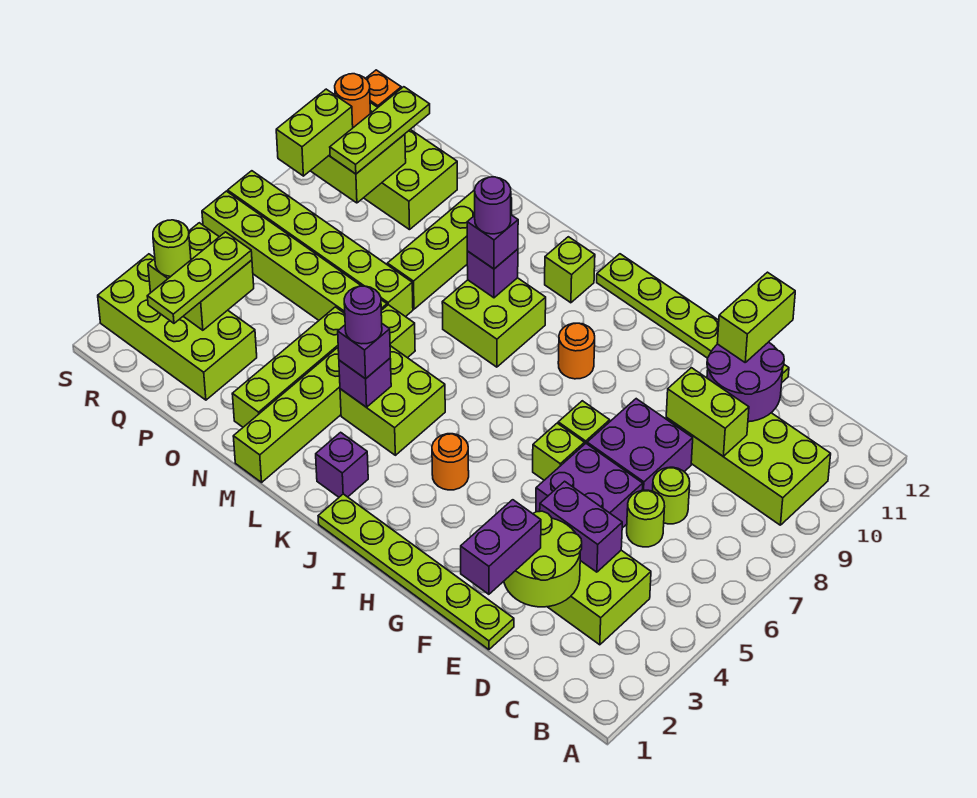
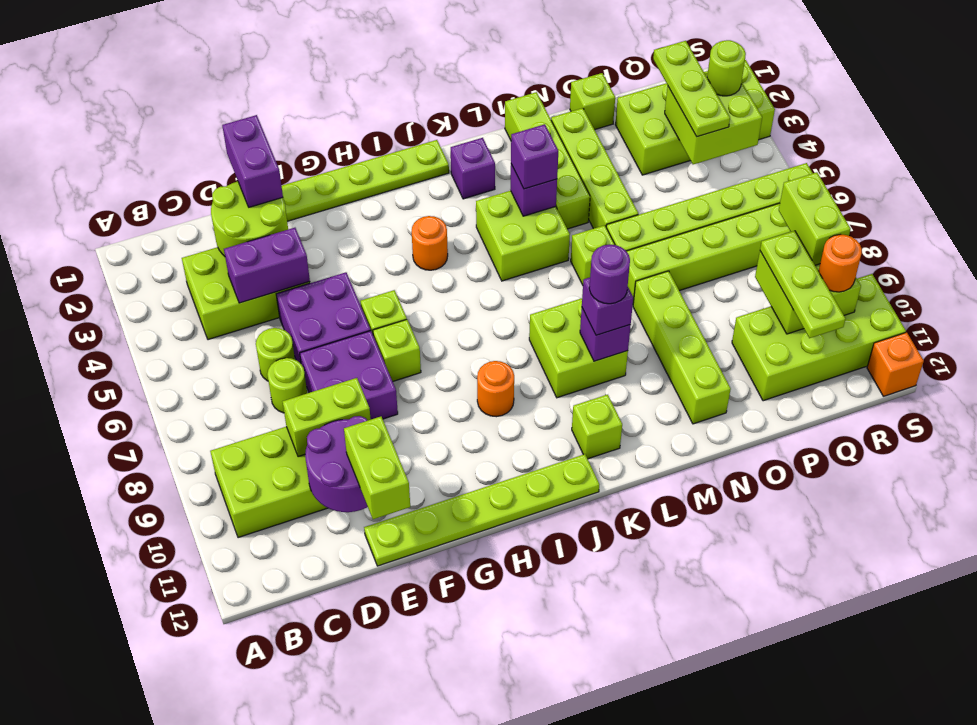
purple round brick L4 level 4 -> none
none -> lime brick O1 level 1

